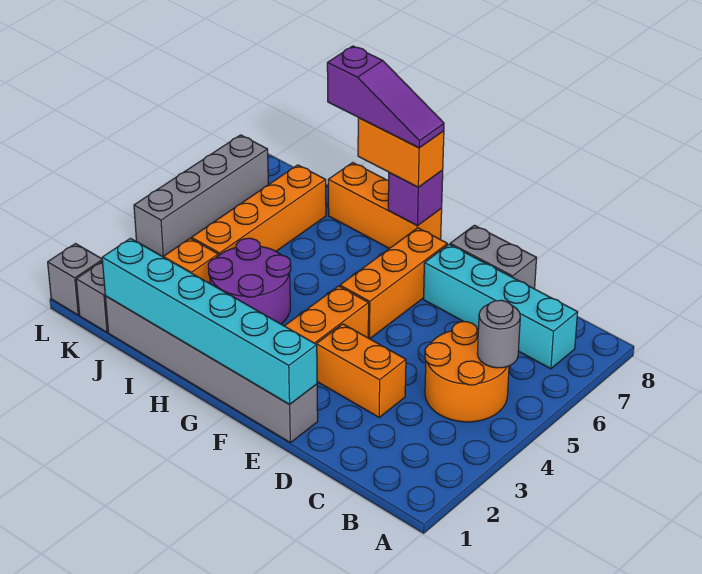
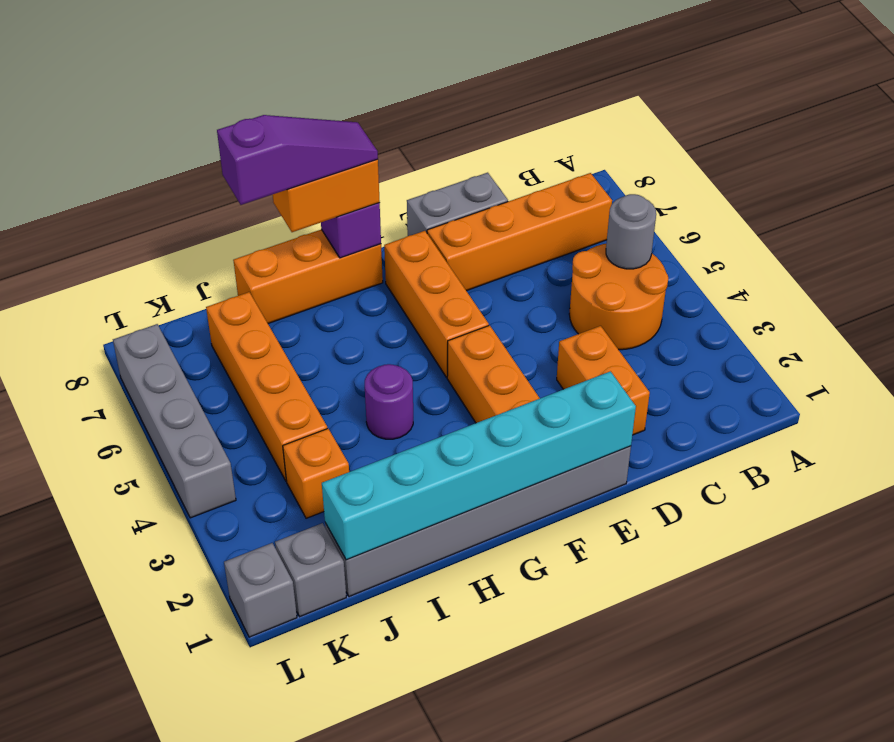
cyan brick B7:E7 level 1 -> orange brick B7:E7 level 1
orange brick D3:E3 level 1 -> orange brick D2:D3 level 1
purple round brick H3:I4 level 1 -> purple round brick H4 level 1

